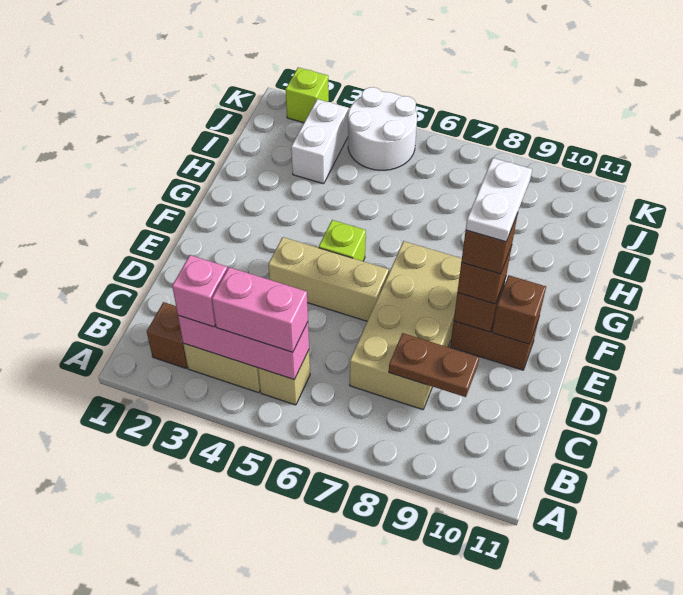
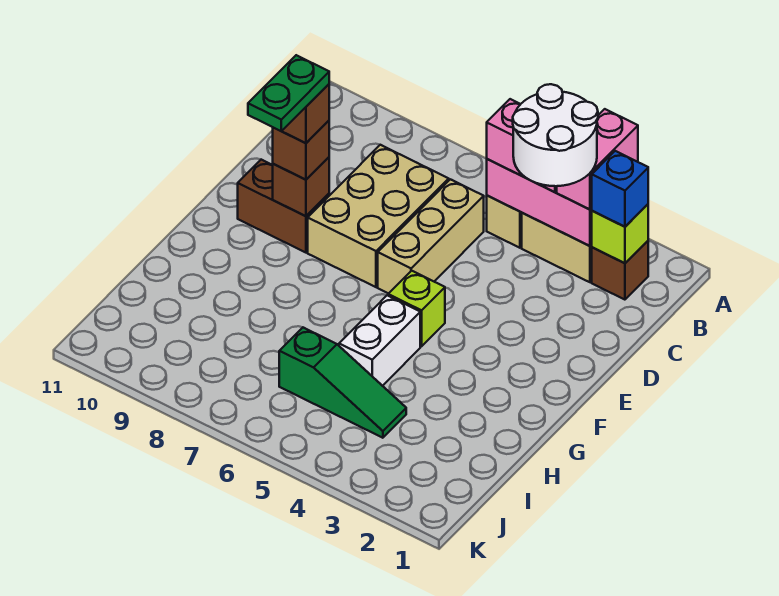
none -> blue brick B2 level 3
pink brick B3 level 3 -> pink brick A3:B3 level 3
tan brick C7:F8 level 1 -> tan brick C7:E8 level 1
brown plate C8:C9 level 2 -> none
tan brick E4:E6 level 1 -> tan brick C6:E6 level 1
white plate E9:F9 level 5 -> green plate E9:F9 level 5
brown brick E10 level 2 -> none
white brick I3:J3 level 1 -> white brick G5:H5 level 1
none -> green slope I4:I6 level 1 top 6
white round brick J4:K5 level 1 -> white round brick B3:C4 level 4
lime brick K2 level 1 -> lime brick B2 level 2

